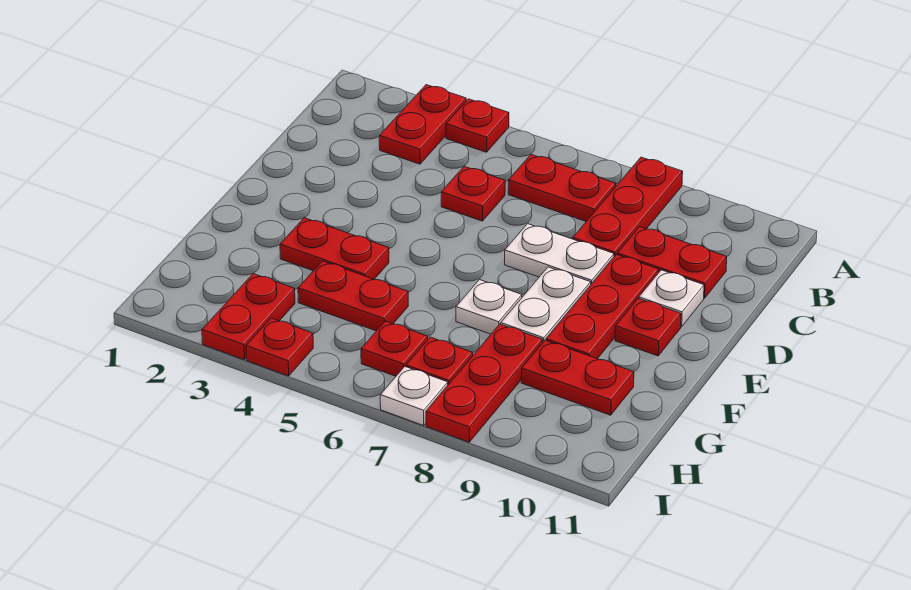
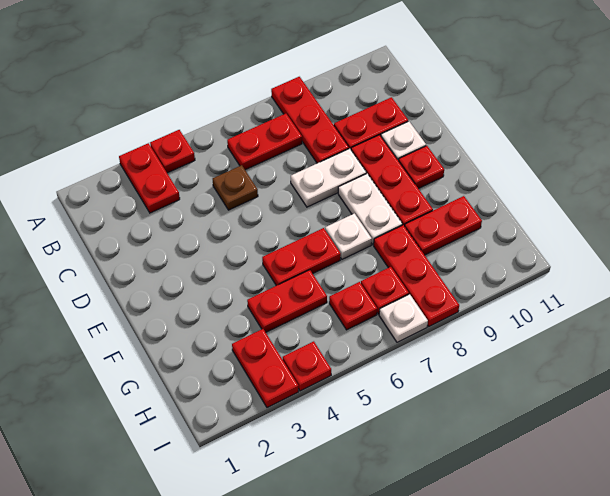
red plate C5 level 1 -> brown plate C5 level 1
red plate F3:F4 level 1 -> red plate F5:F6 level 1

